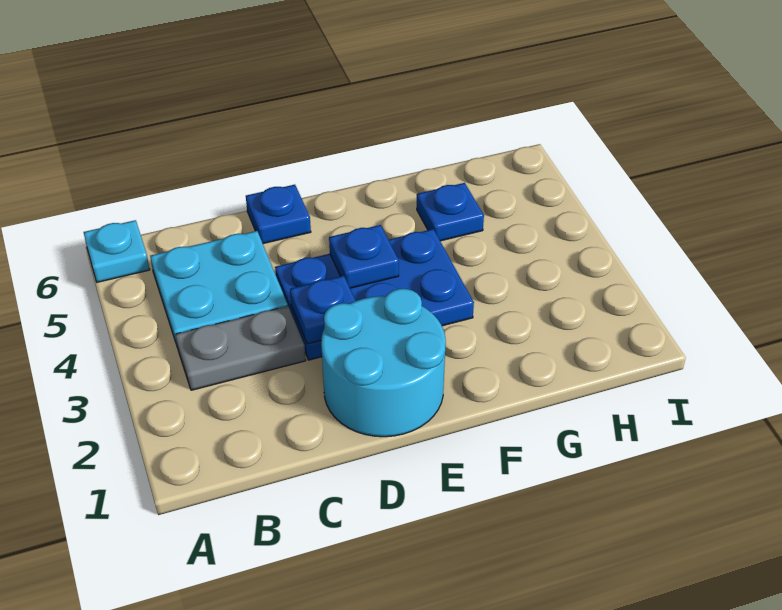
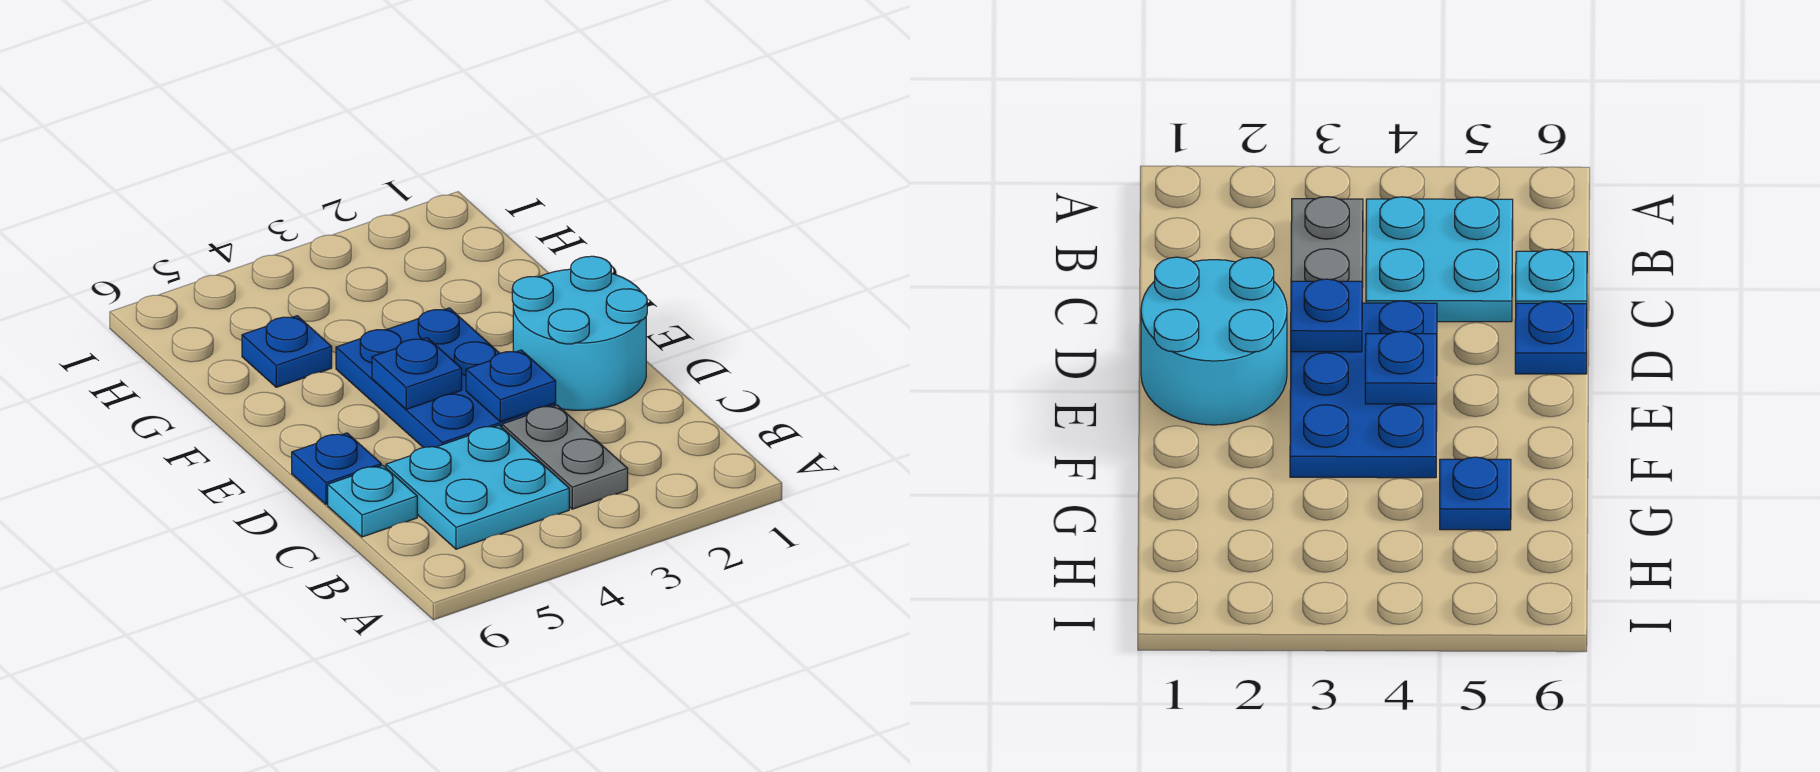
cyan plate A6 level 1 -> cyan plate C6 level 1

